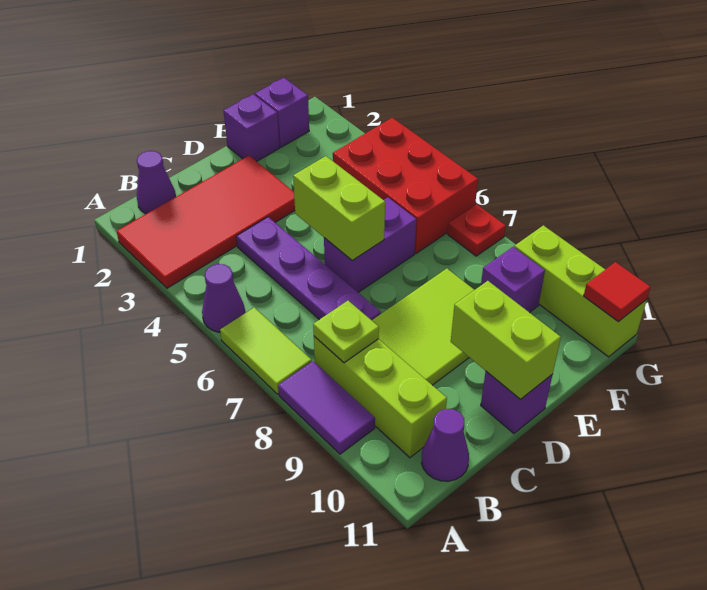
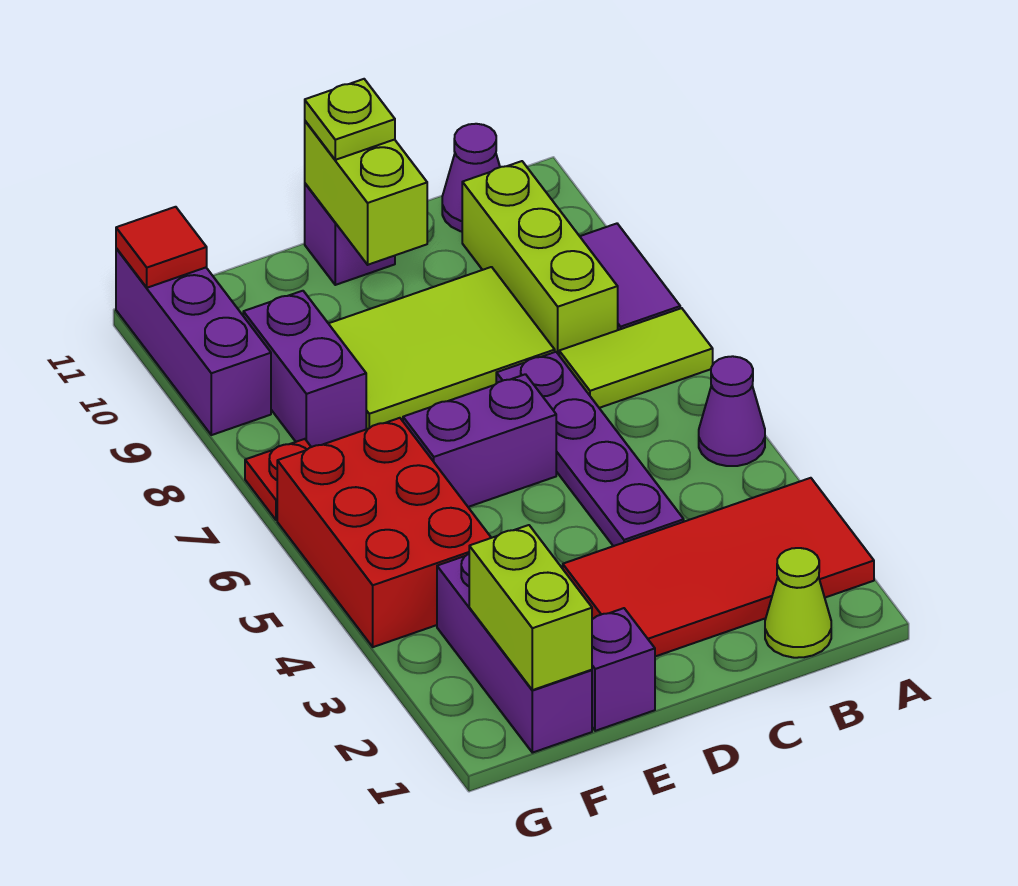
lime tile A6:A7 level 1 -> lime tile A7:B7 level 1
purple cone B1 level 1 -> lime cone B1 level 1
lime plate B8 level 2 -> lime plate D11 level 3
lime brick D5:D6 level 2 -> lime brick F1:F2 level 2
purple brick F1 level 1 -> purple brick F1:F3 level 1
purple brick F9 level 1 -> purple brick F8:F9 level 1
lime brick G9:G11 level 1 -> purple brick G9:G11 level 1

